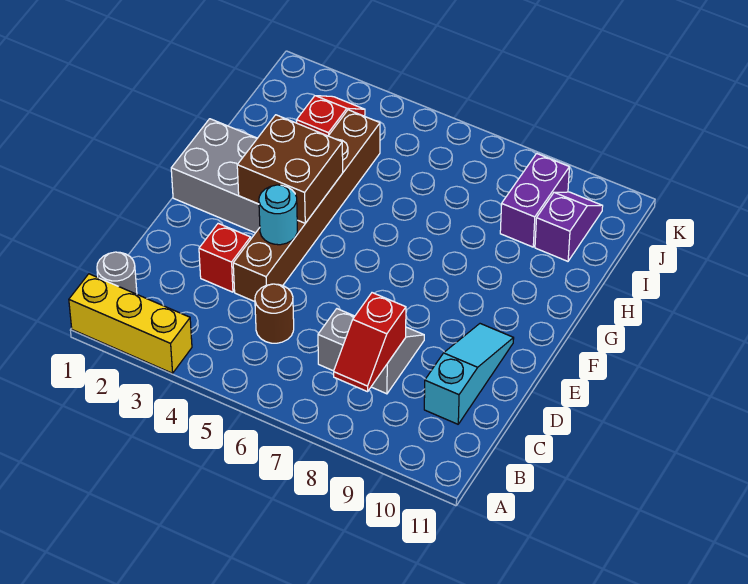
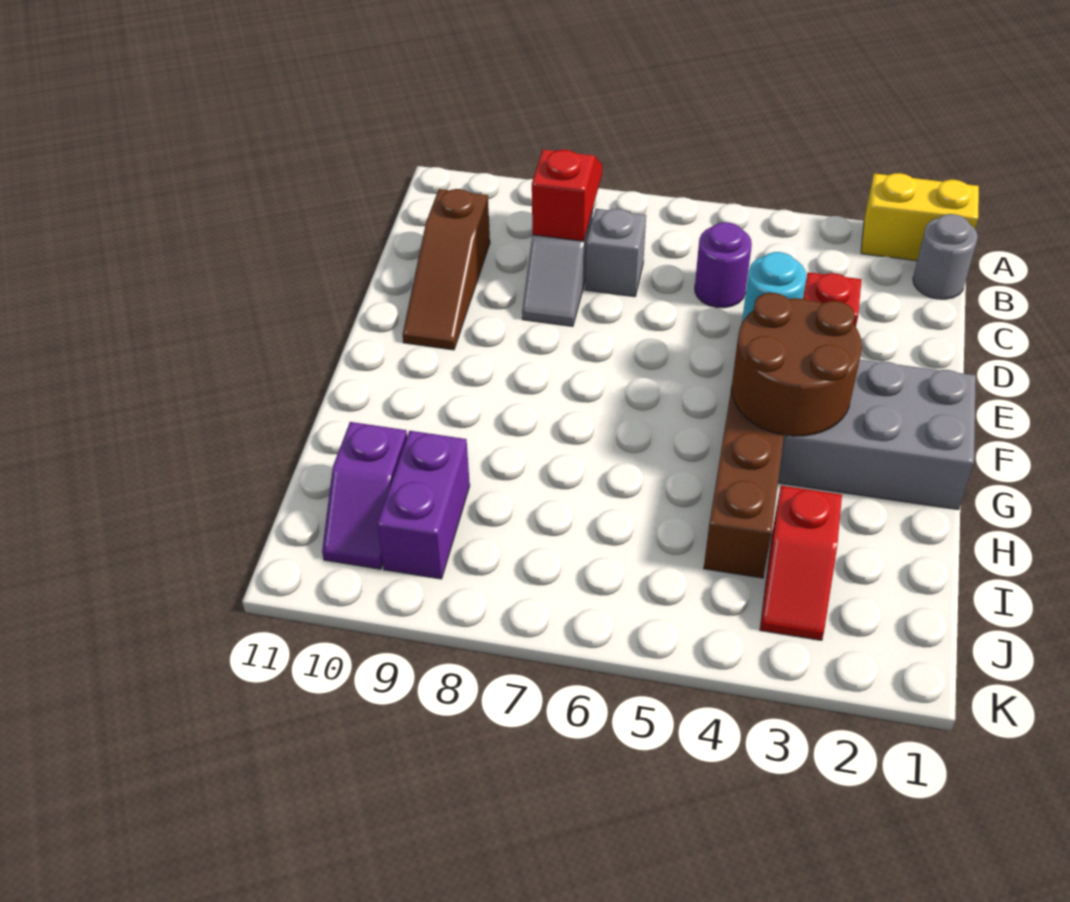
yellow brick A1:A3 level 1 -> yellow brick A1:A2 level 1
brown round brick C5 level 1 -> purple round brick C5 level 1
cyan slope C10:E10 level 1 top C -> brown slope C10:E10 level 1 top C
brown brick F3:G4 level 2 -> brown round brick F3:G4 level 2

